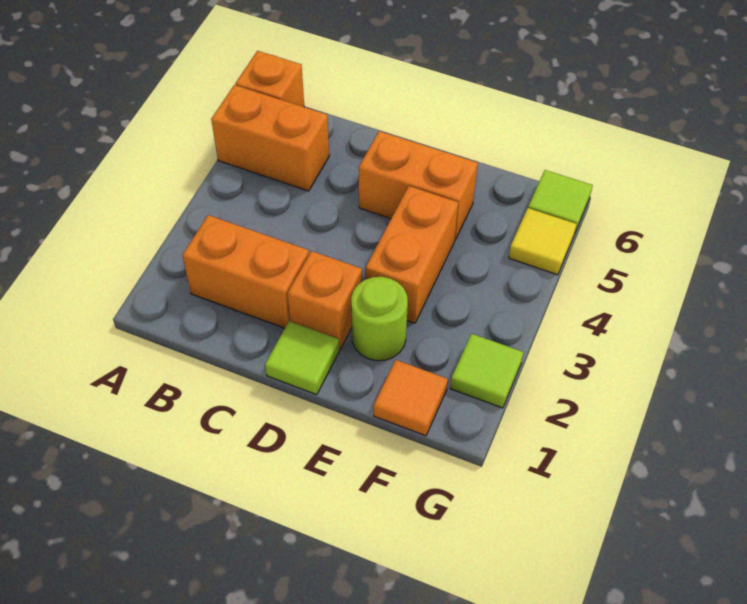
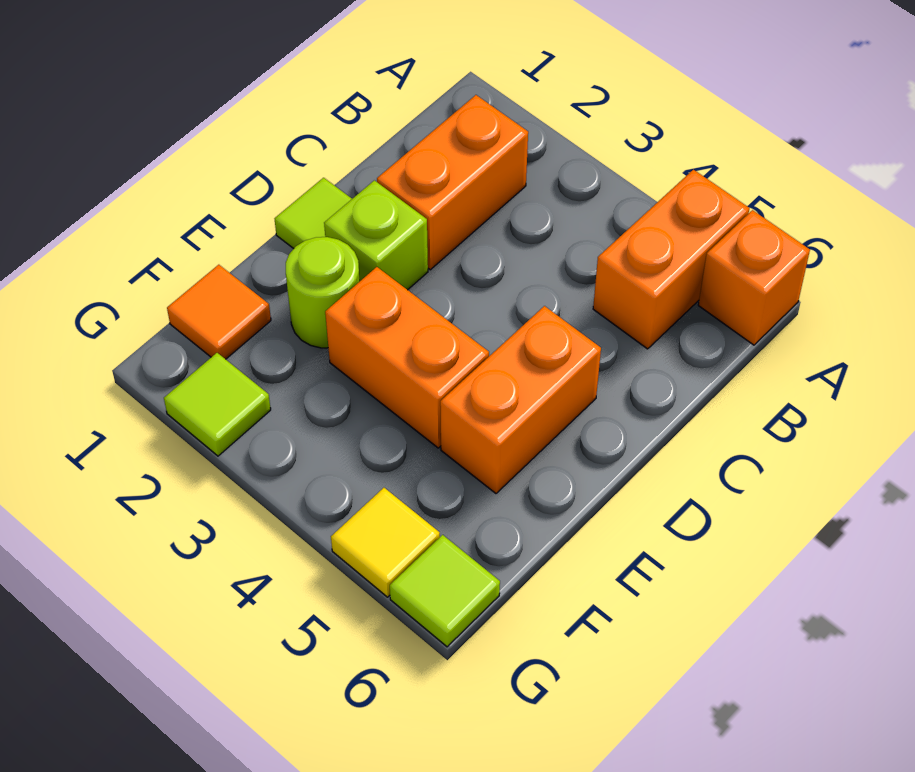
orange brick D2 level 1 -> lime brick D2 level 1

